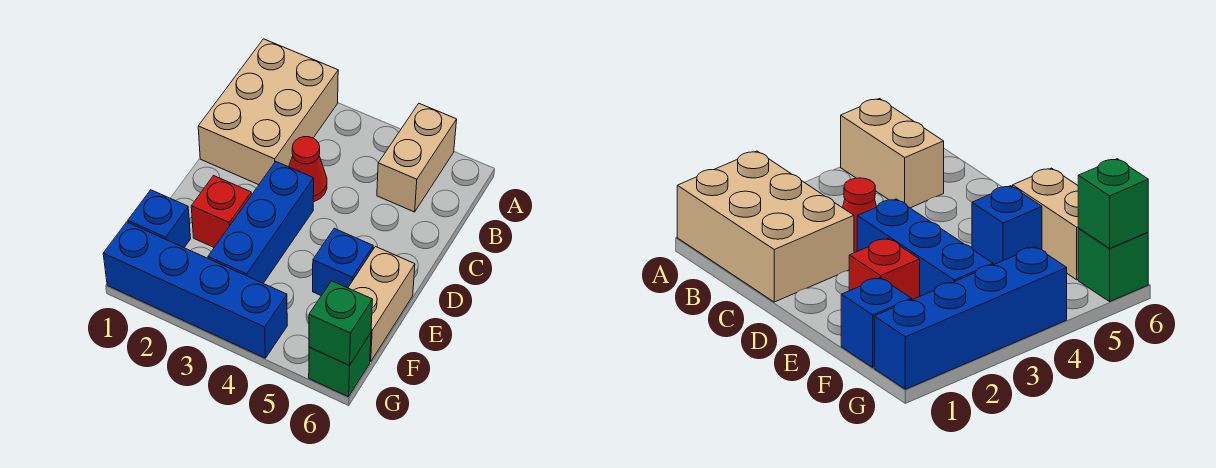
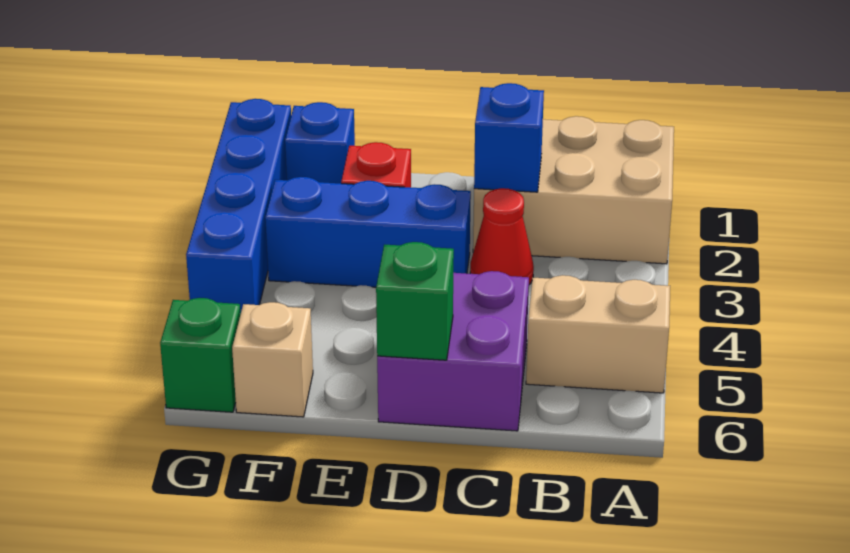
none -> purple brick C5:D6 level 1
blue brick E5 level 1 -> blue brick C2 level 2
tan brick E6:F6 level 1 -> tan brick F6 level 1
green brick G6 level 2 -> green brick D6 level 2

